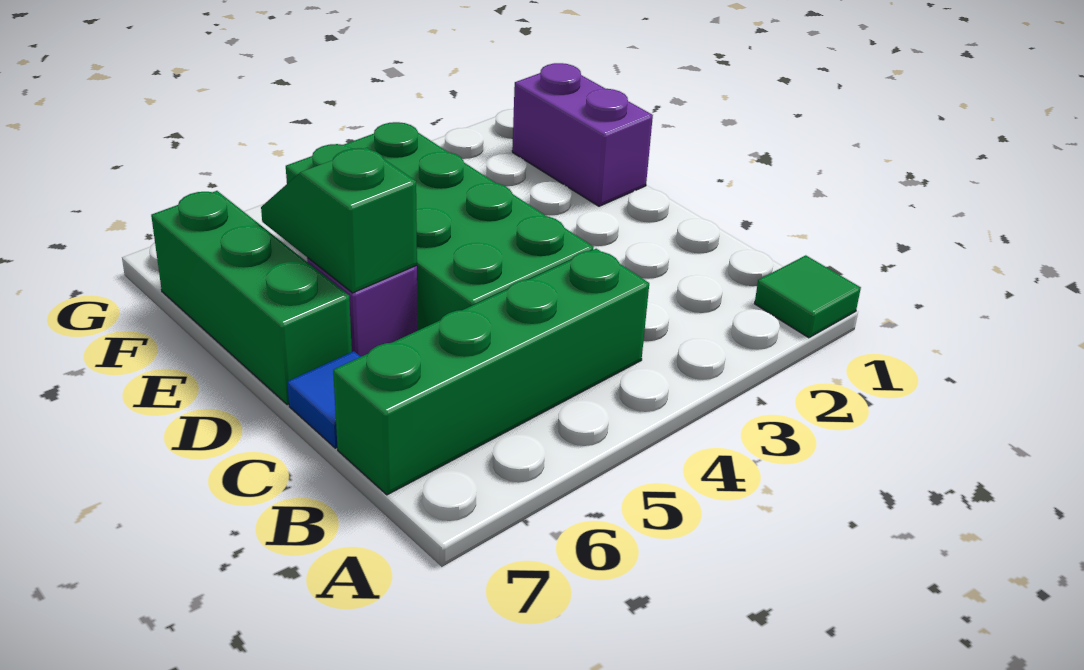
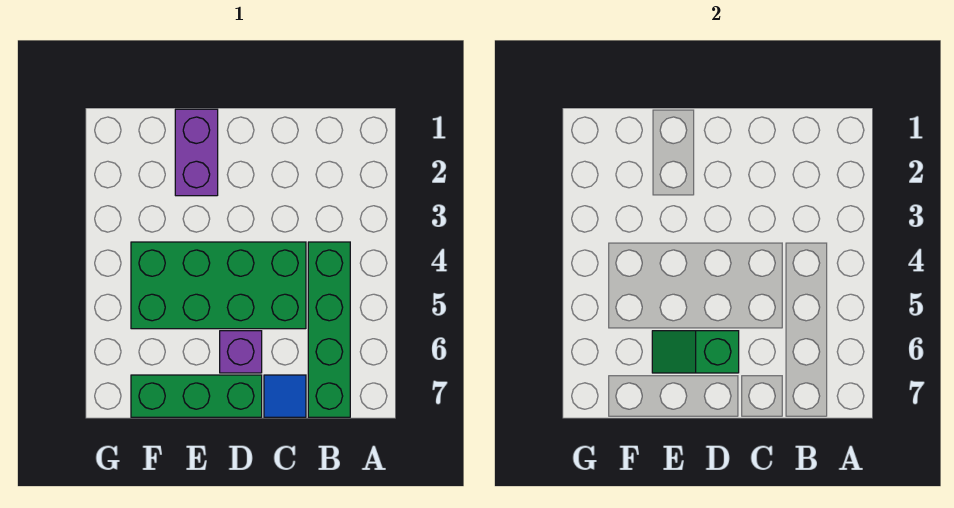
green tile A1 level 1 -> none
purple brick E1:F1 level 1 -> purple brick E1:E2 level 1

